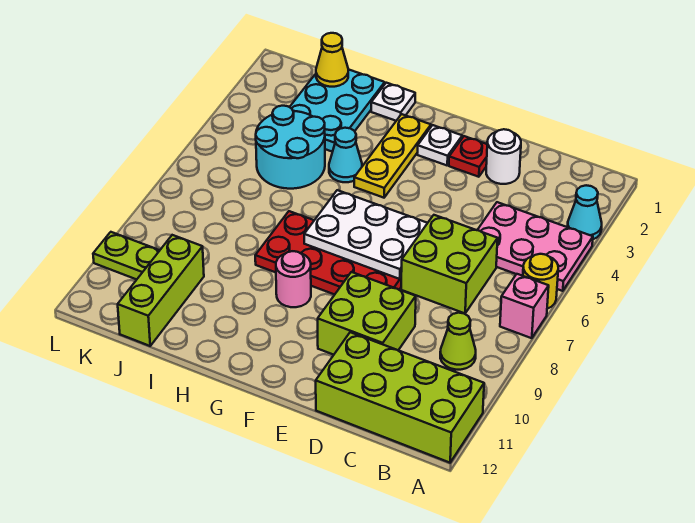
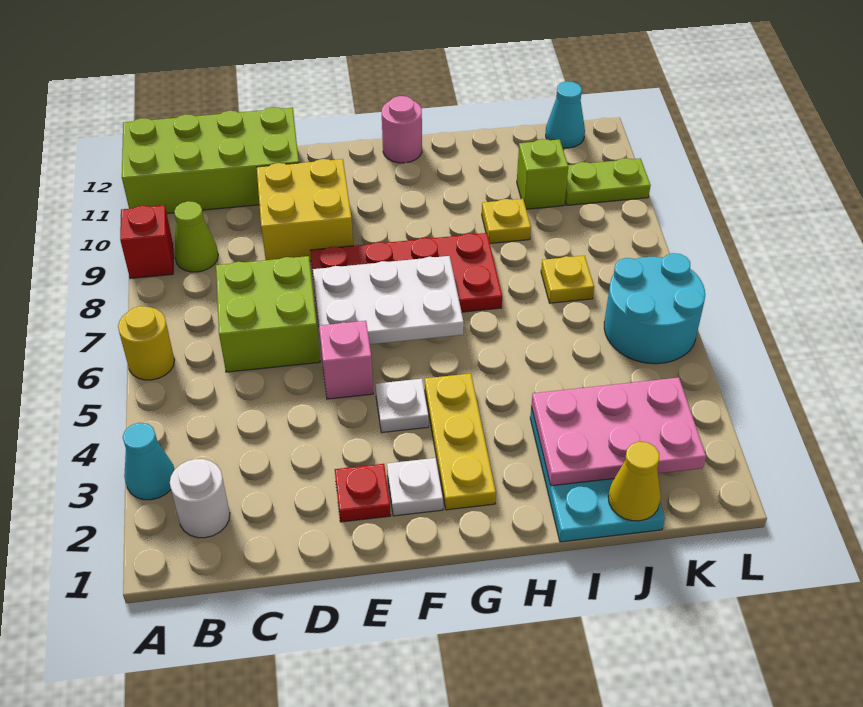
pink plate A4:C5 level 1 -> pink plate I2:K3 level 2
pink brick A7 level 1 -> pink brick E5 level 1
none -> red brick A9 level 1
white round brick D2 level 1 -> white round brick B2 level 1
lime brick D9:E10 level 1 -> yellow brick D9:E10 level 1
pink round brick G9 level 1 -> pink round brick G12 level 1
white plate H1 level 1 -> white plate F4 level 1
cyan cone H4 level 1 -> cyan cone K12 level 1
cyan round brick I4:J5 level 1 -> cyan round brick K5:L6 level 1
none -> yellow plate I9 level 1
none -> yellow plate J7 level 1
lime brick J10:J12 level 1 -> lime brick J10 level 1

